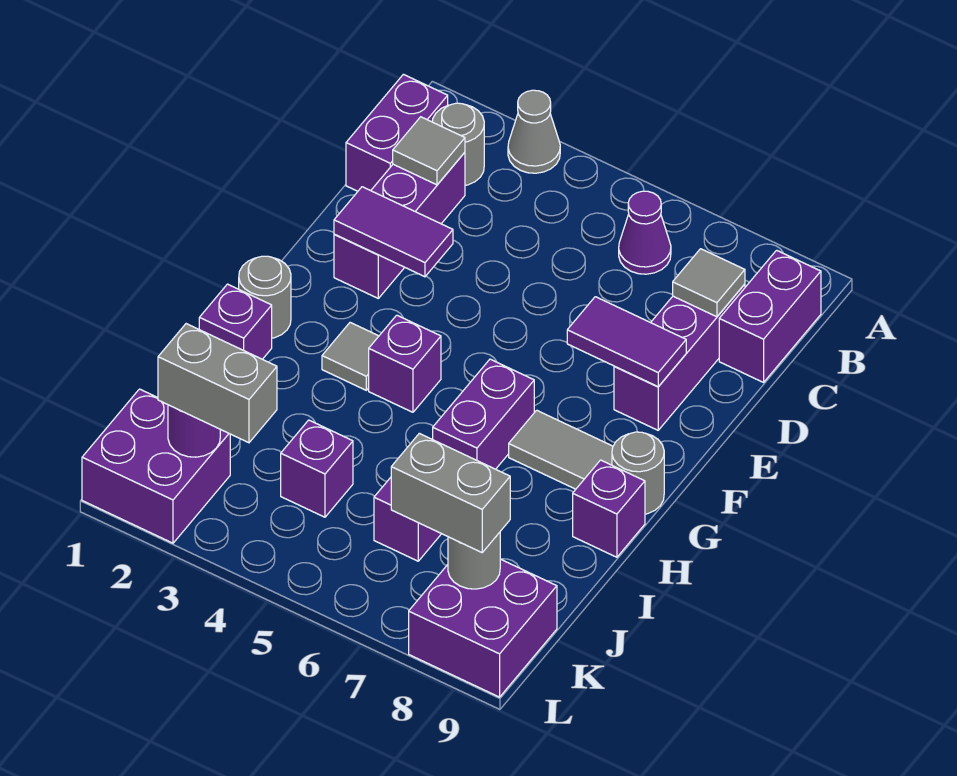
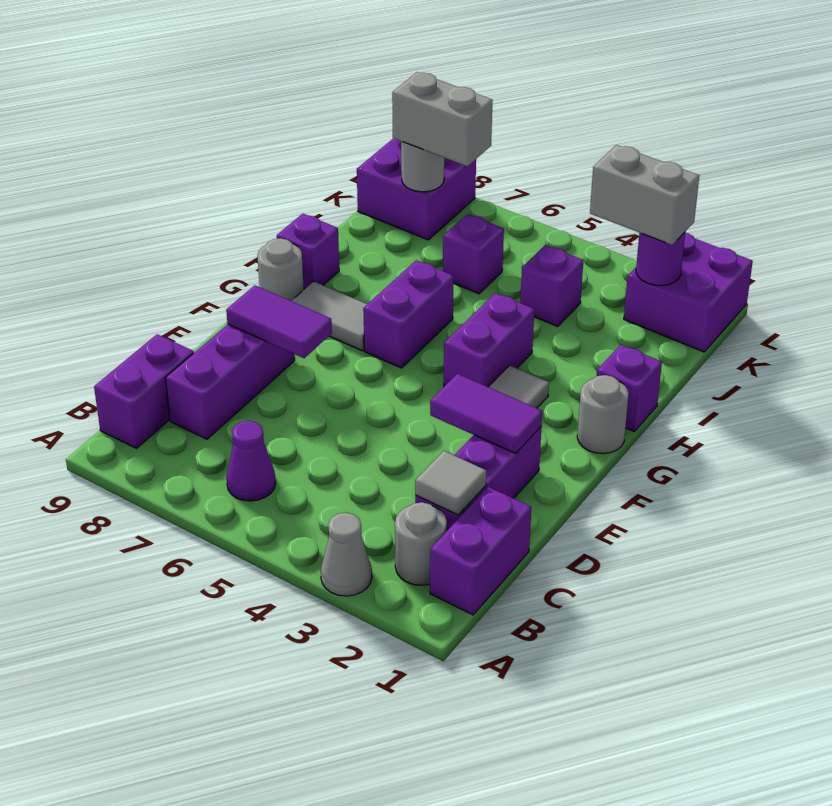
grey tile C8 level 2 -> none
purple brick G4 level 1 -> purple brick G4:H4 level 1

